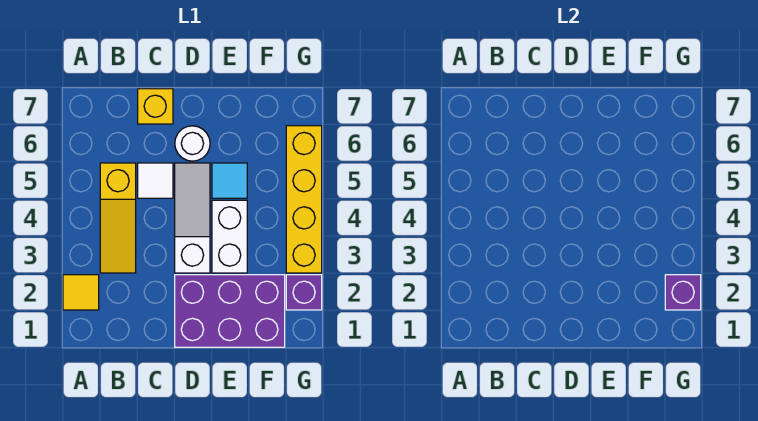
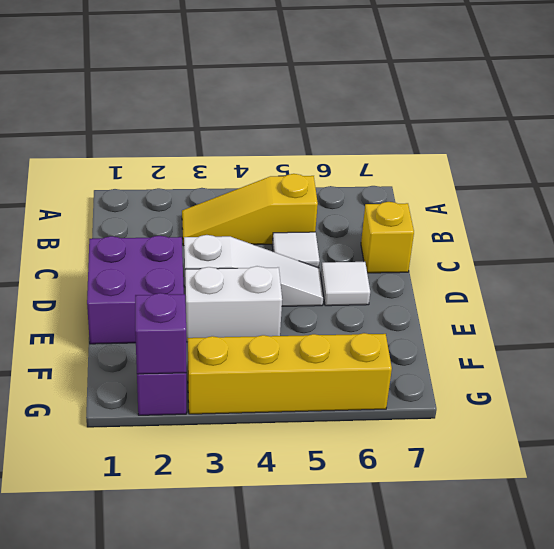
yellow tile A2 level 1 -> none
purple brick D1:F2 level 1 -> purple brick D1:E2 level 1
white round brick D6 level 1 -> white tile D6 level 1
cyan tile E5 level 1 -> none

